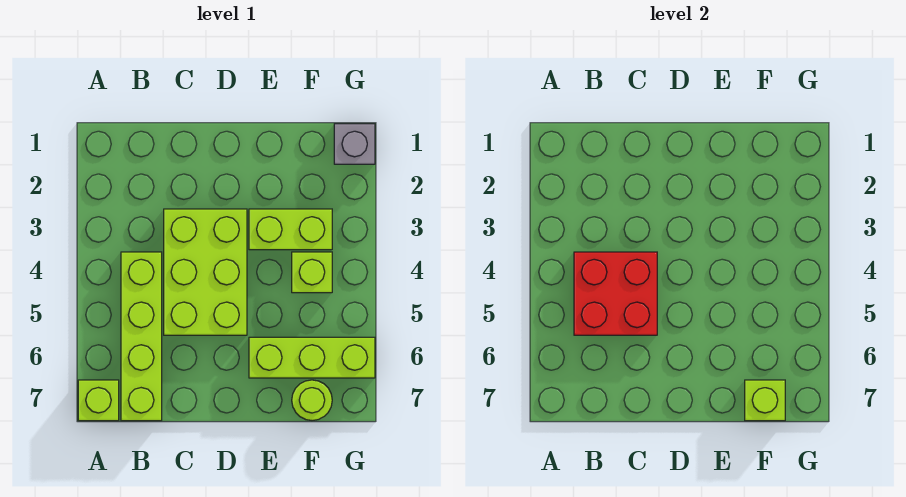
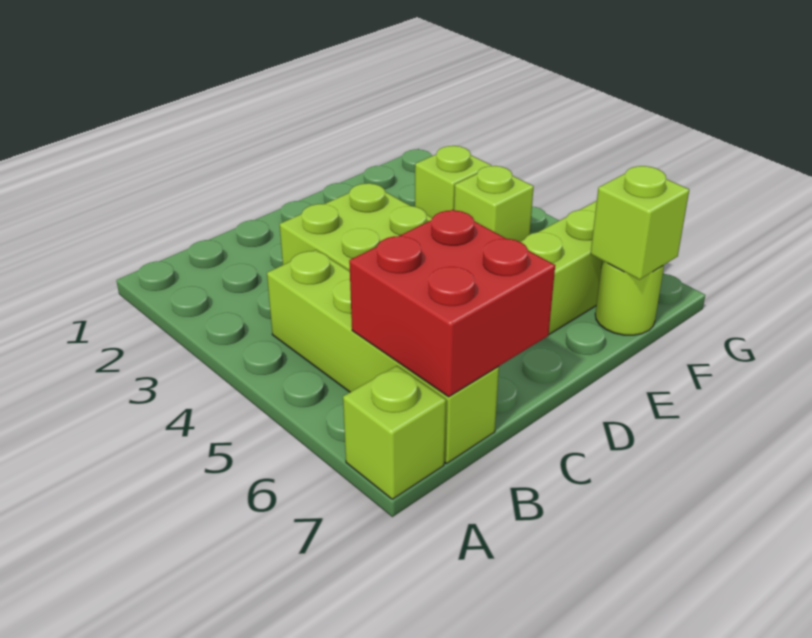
red brick B4:C5 level 2 -> red brick B6:C7 level 2
lime brick E3:F3 level 1 -> lime brick F3 level 1
grey brick G1 level 1 -> none

